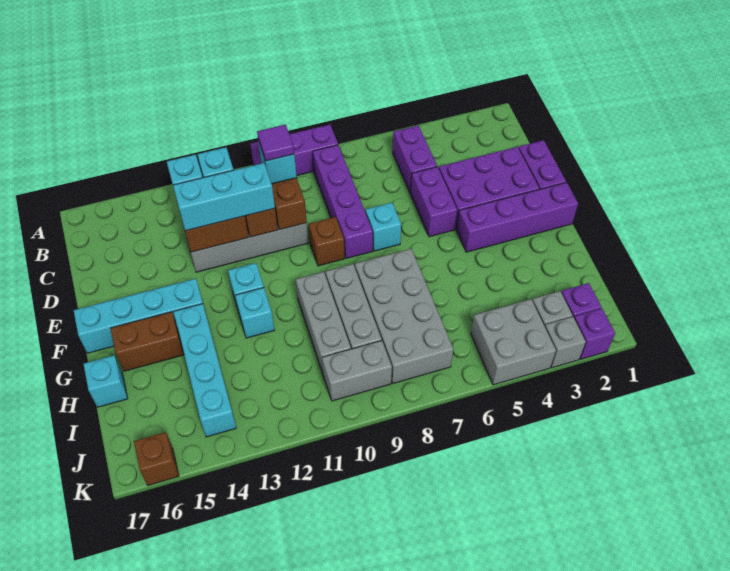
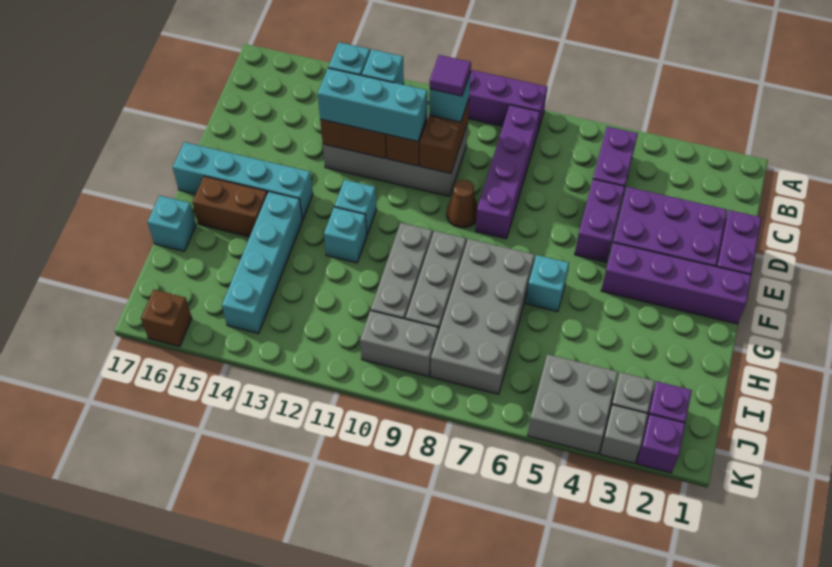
cyan brick E7 level 1 -> cyan brick G6 level 1
brown brick E9 level 1 -> brown cone E9 level 1

